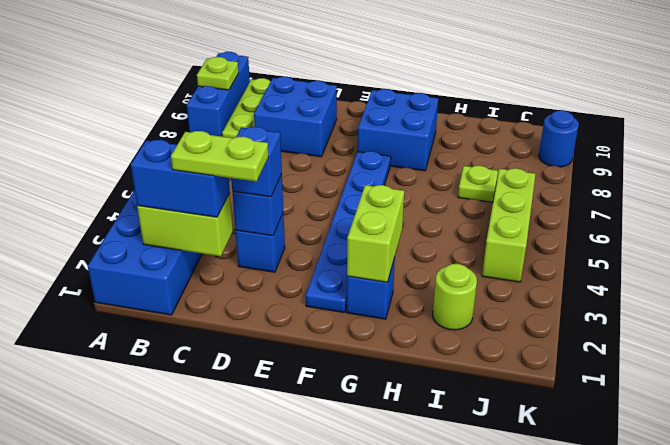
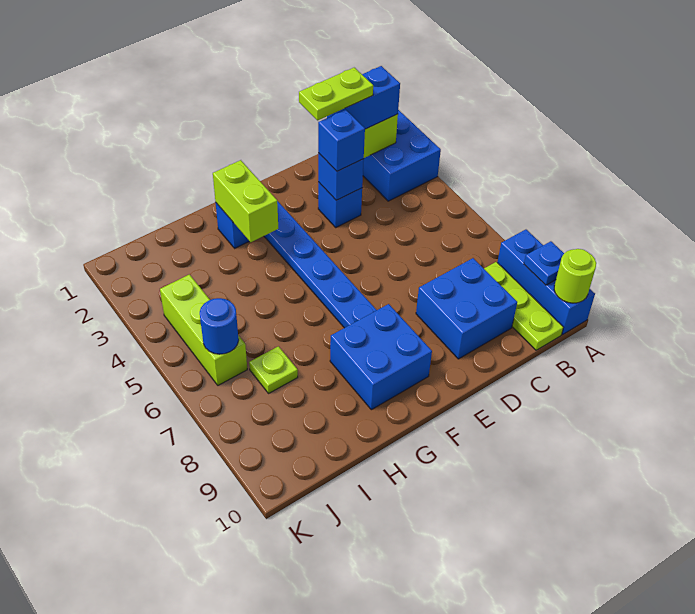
lime plate A9 level 2 -> blue plate A9 level 2
lime round brick I2 level 1 -> lime round brick A10 level 2
blue round brick K9 level 1 -> blue round brick J6 level 2

